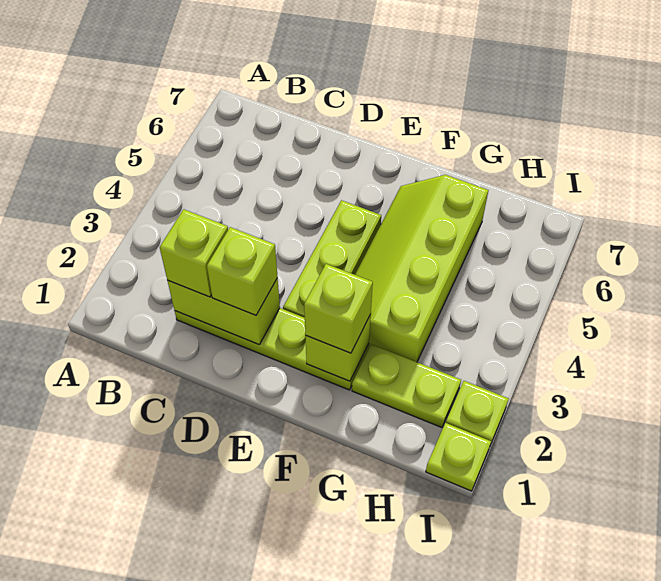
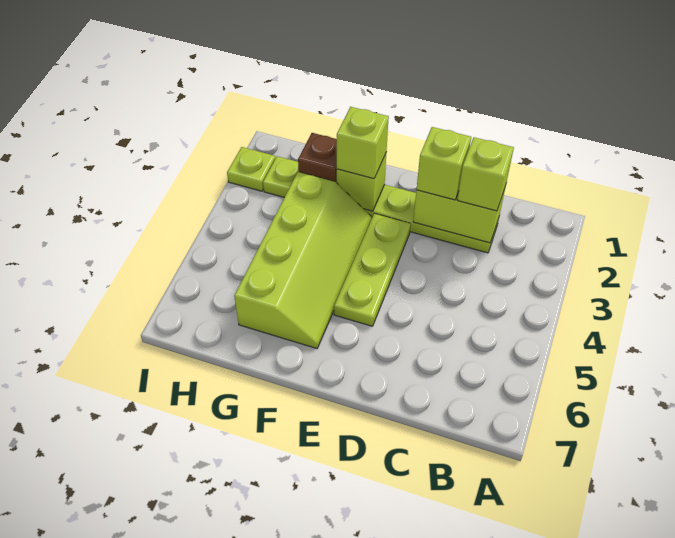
none -> brown brick G2 level 2
lime plate I1 level 1 -> none

